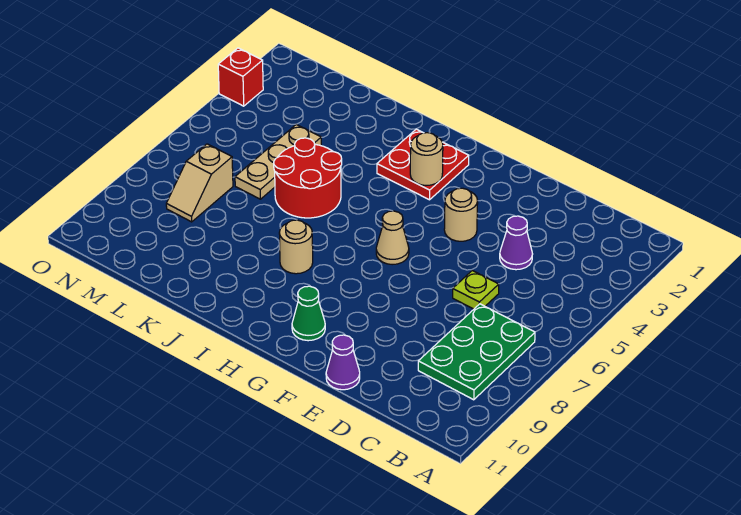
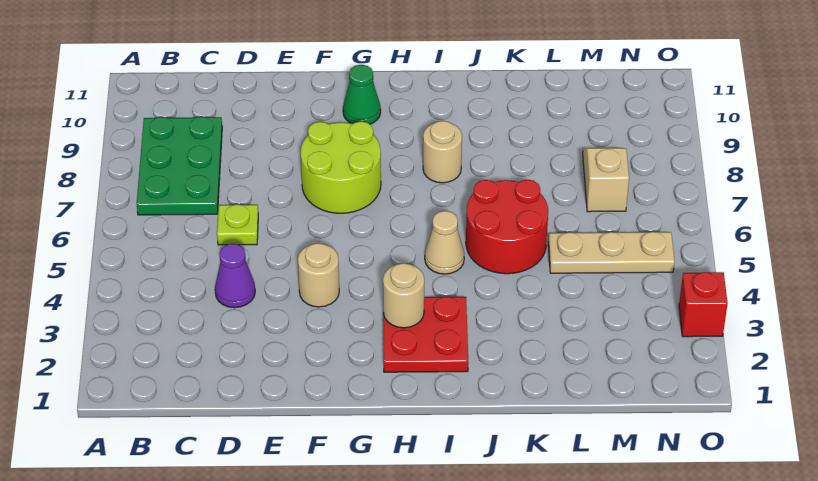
purple cone E11 level 1 -> none
none -> lime round brick F7:G8 level 1
tan cone G6 level 1 -> tan cone I5 level 1
tan plate L4:L6 level 1 -> tan plate L5:N5 level 1

